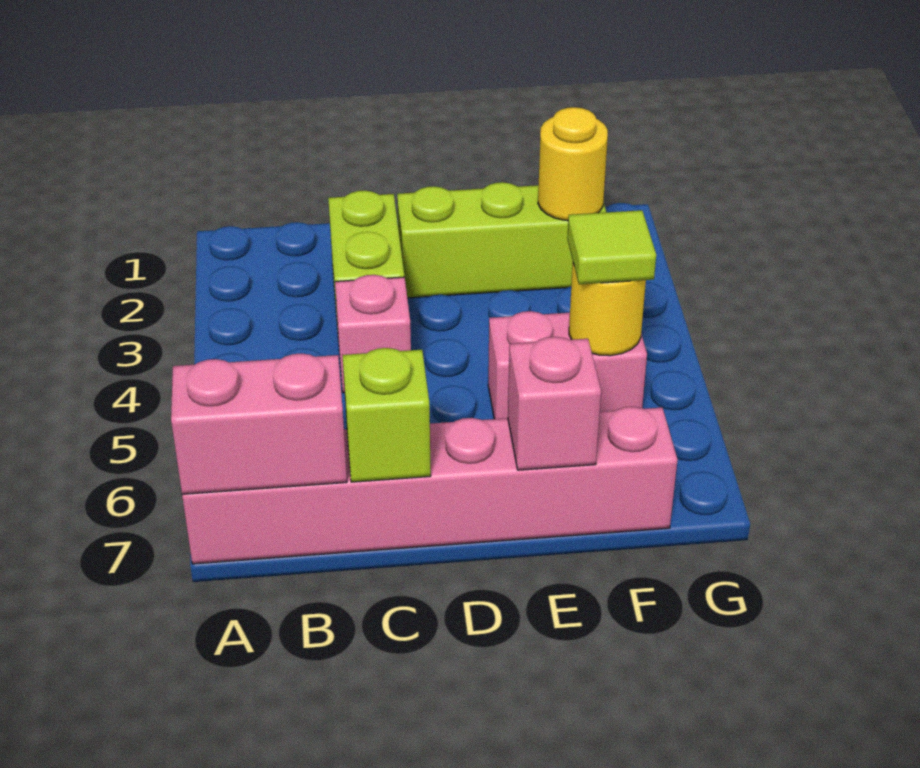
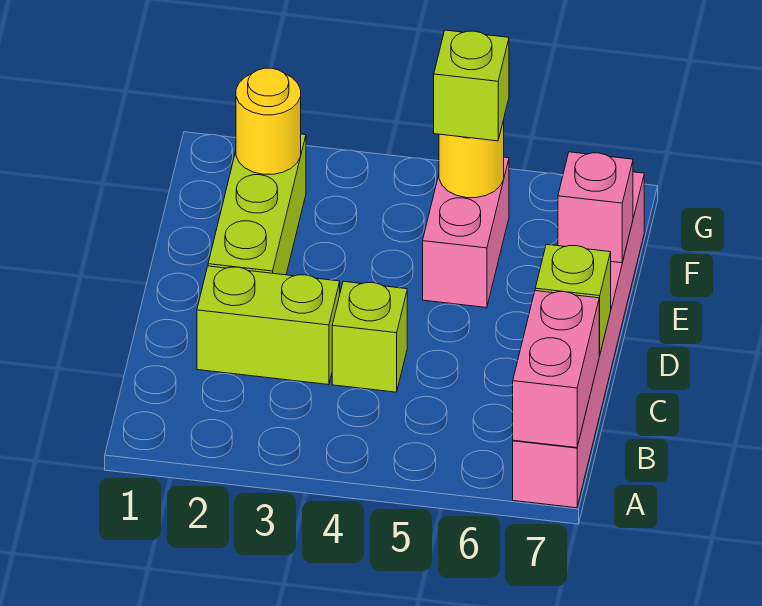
pink brick C4 level 1 -> lime brick C4 level 1
lime tile F5 level 3 -> lime brick F5 level 3

